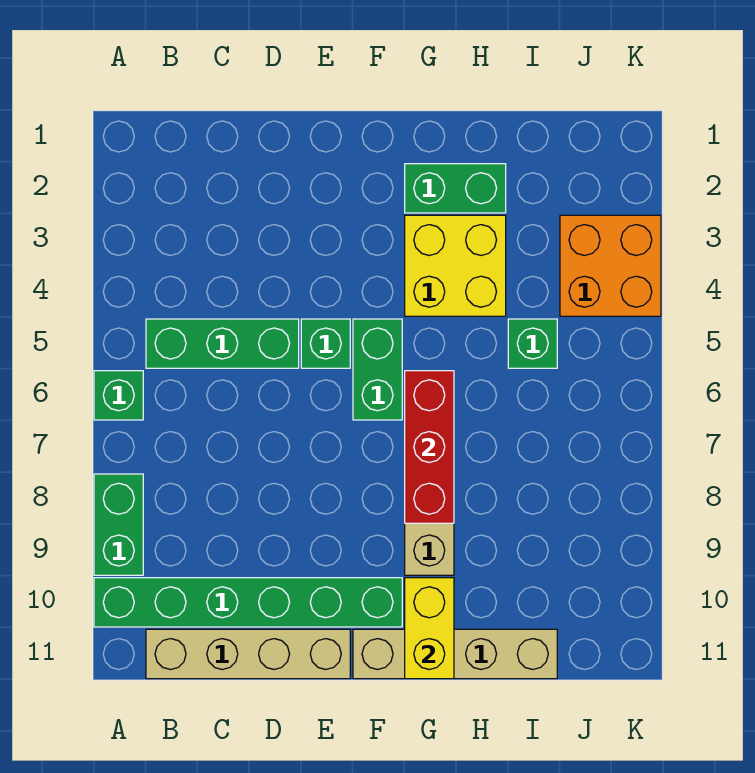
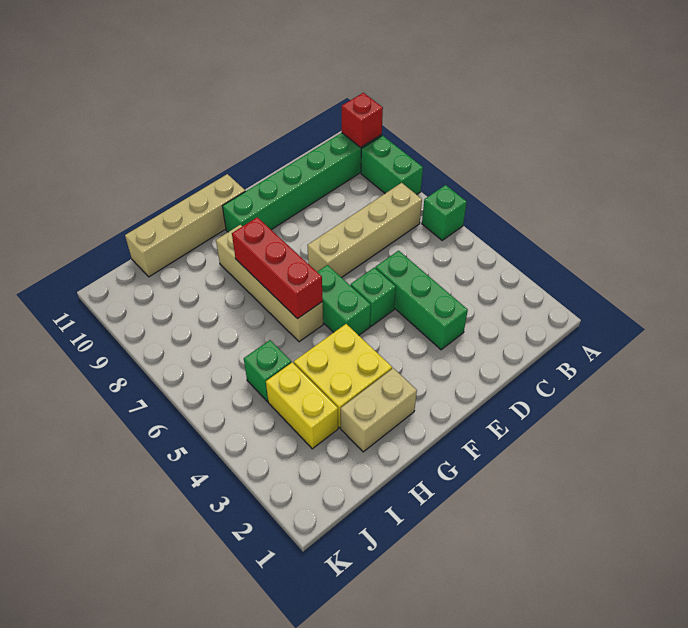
none -> red brick A10 level 2
green brick B5:D5 level 1 -> green brick D3:D5 level 1
tan brick B11:E11 level 1 -> tan brick B7:E7 level 1
green brick G2:H2 level 1 -> tan brick G2:H2 level 1
yellow brick G10:G11 level 2 -> yellow brick I3:I4 level 1
orange brick J3:K4 level 1 -> none

